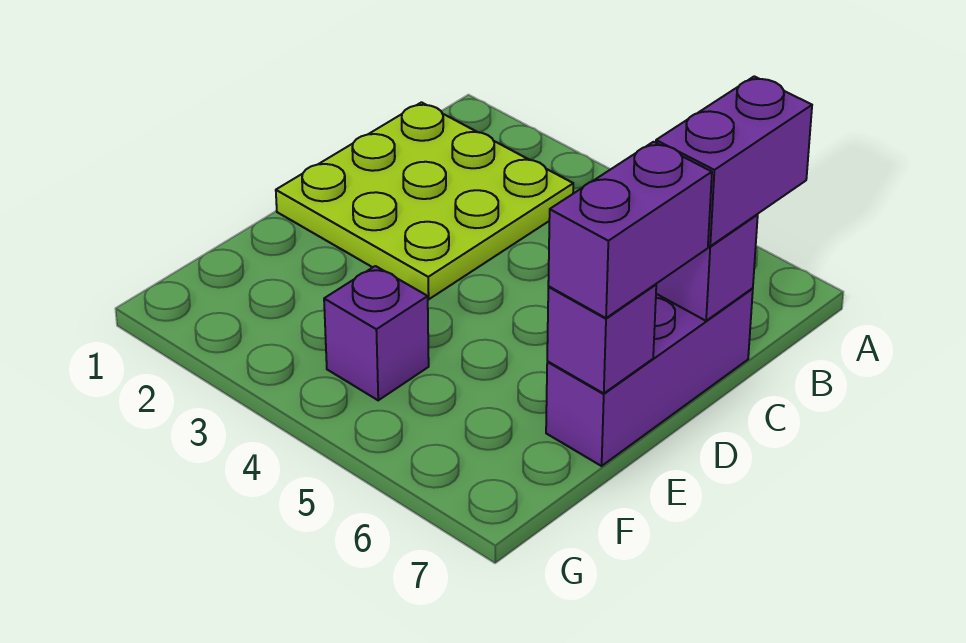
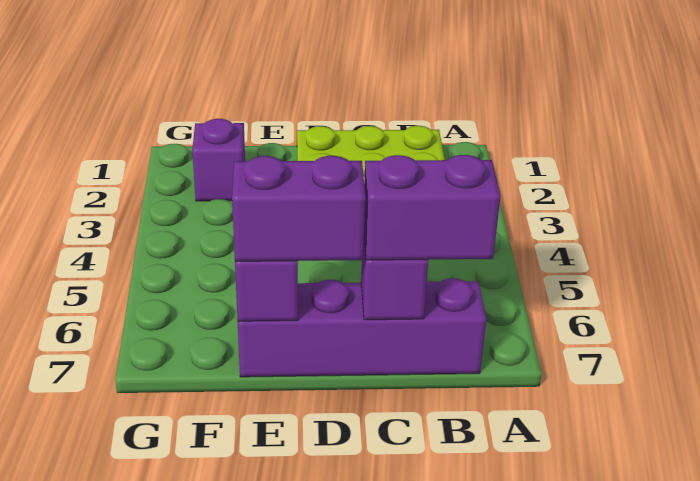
purple brick C7:E7 level 1 -> purple brick B7:E7 level 1
purple brick F4 level 1 -> purple brick F2 level 1

